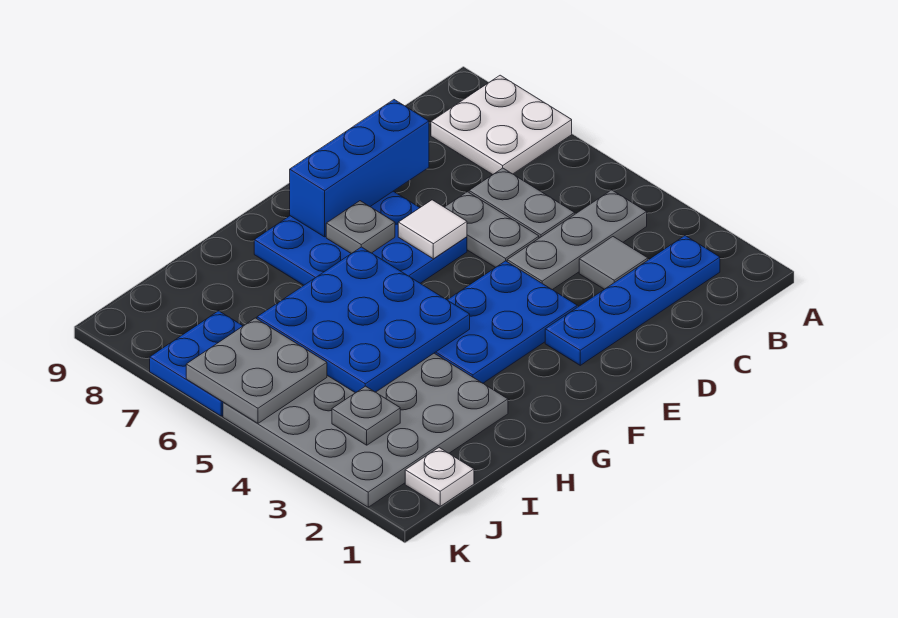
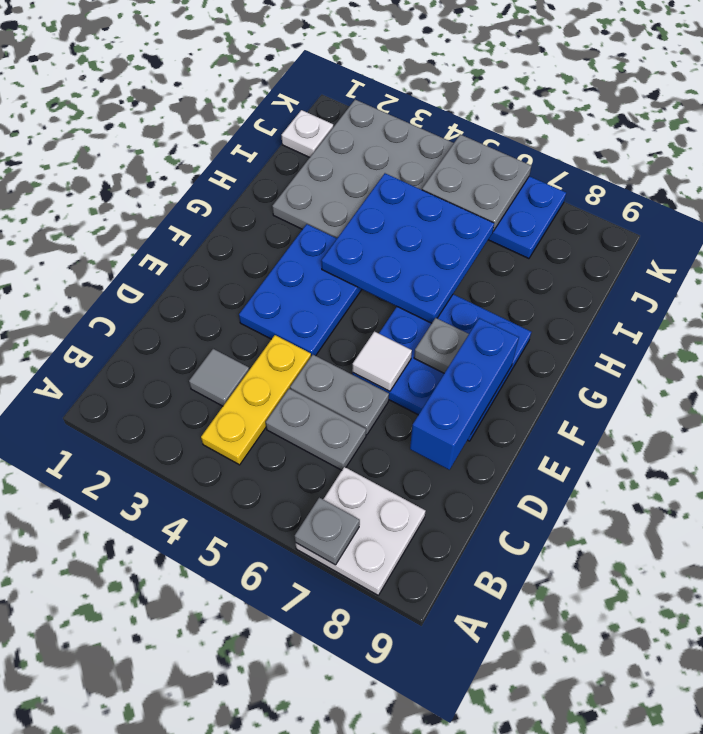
blue plate B2:E2 level 1 -> none
grey plate B4:D4 level 1 -> yellow plate B4:D4 level 1
grey plate J3 level 2 -> grey plate A7 level 2

